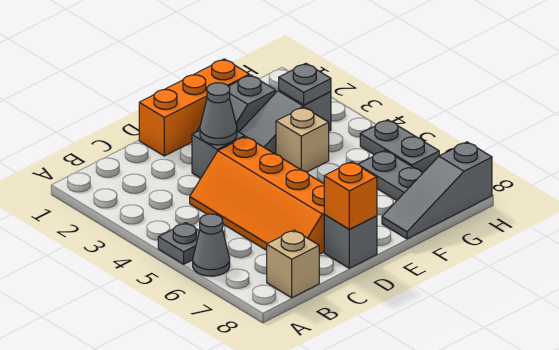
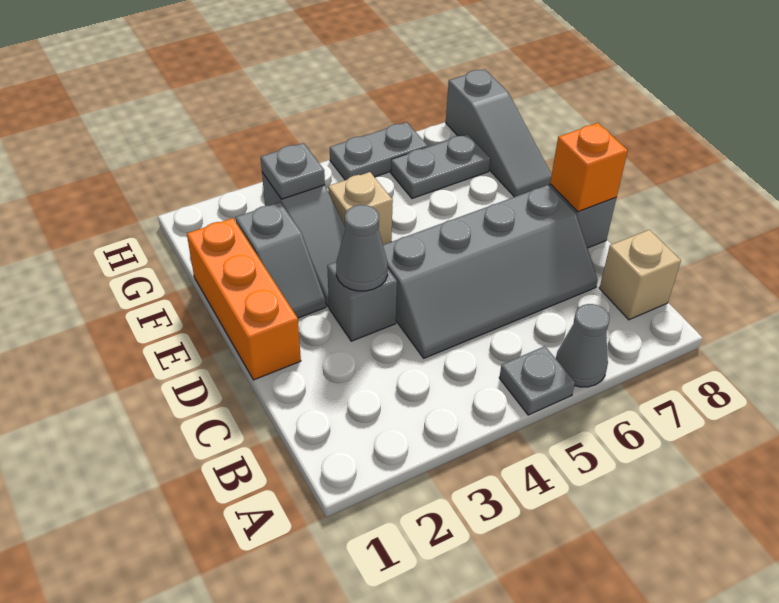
orange slope C4:D7 level 1 top D -> grey slope C4:D7 level 1 top D

